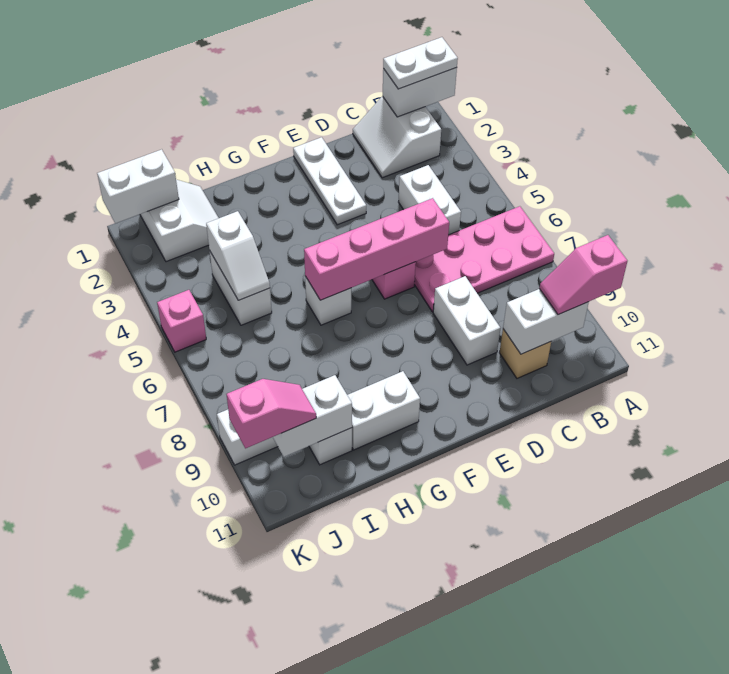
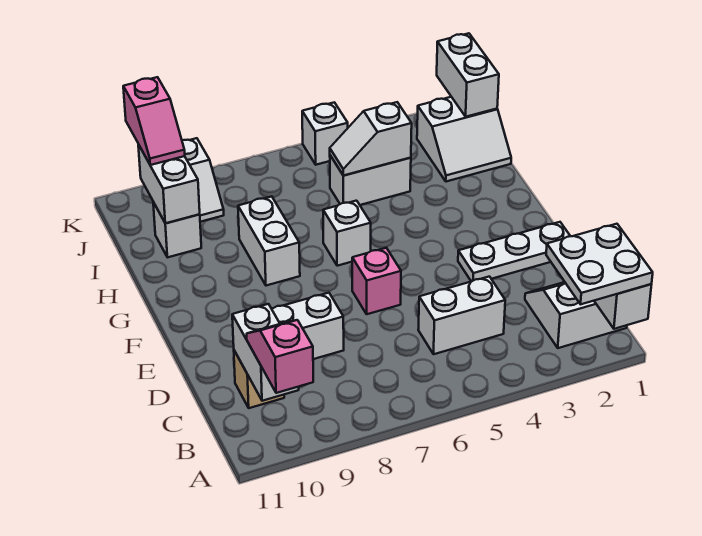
white plate A1:B1 level 3 -> white plate A1:B2 level 3
pink plate A6:D7 level 1 -> none
pink brick D6:G6 level 2 -> none
white brick G10:H10 level 1 -> white brick G8:H8 level 1
pink brick K5 level 1 -> white brick K5 level 1

